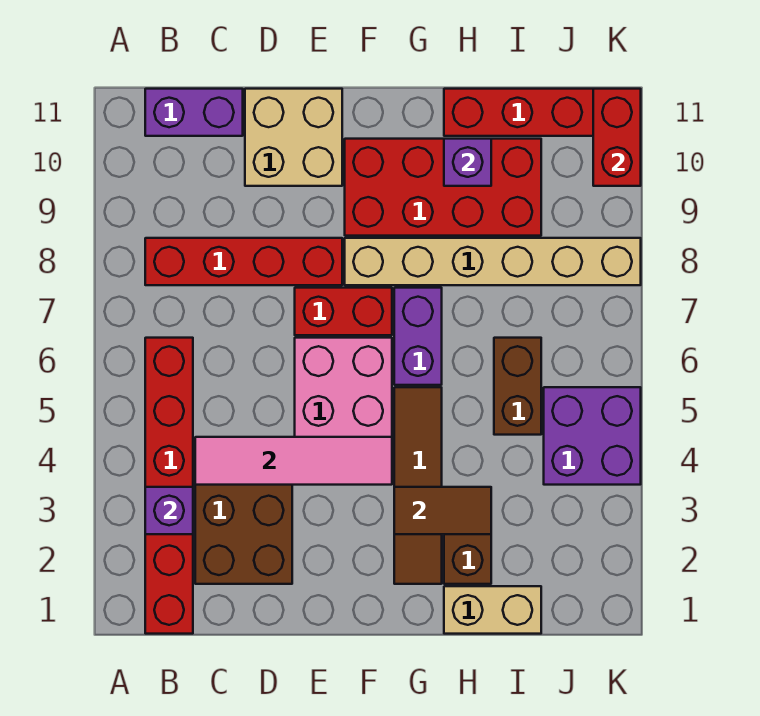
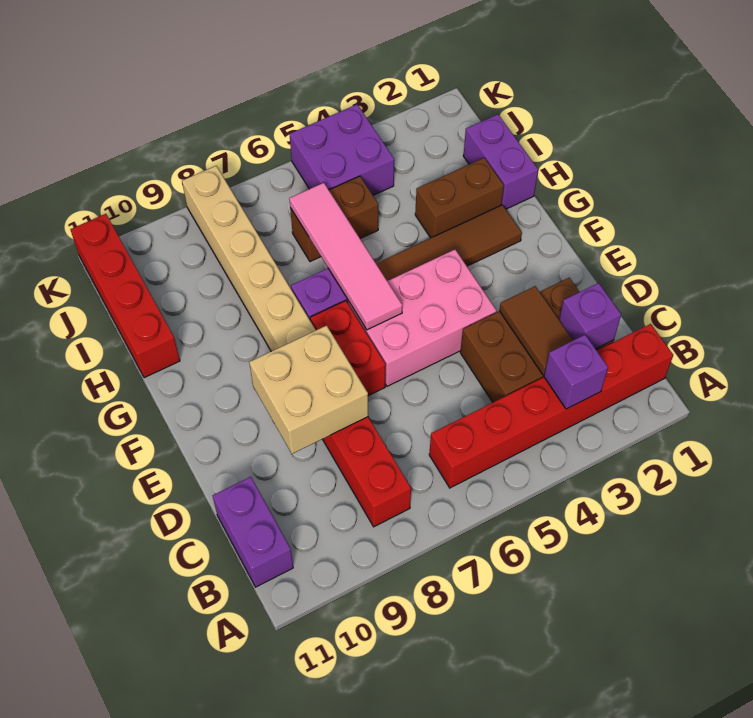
pink tile C4:F4 level 2 -> pink tile F6:I6 level 2
tan brick D10:E11 level 1 -> tan brick D8:E9 level 2
red brick F9:I10 level 1 -> none
brown tile G3:H3 level 2 -> brown tile C3:D3 level 2
tan brick H1:I1 level 1 -> purple brick H1:I1 level 1
purple brick H10 level 2 -> purple brick C2 level 2
red brick K10:K11 level 2 -> none

